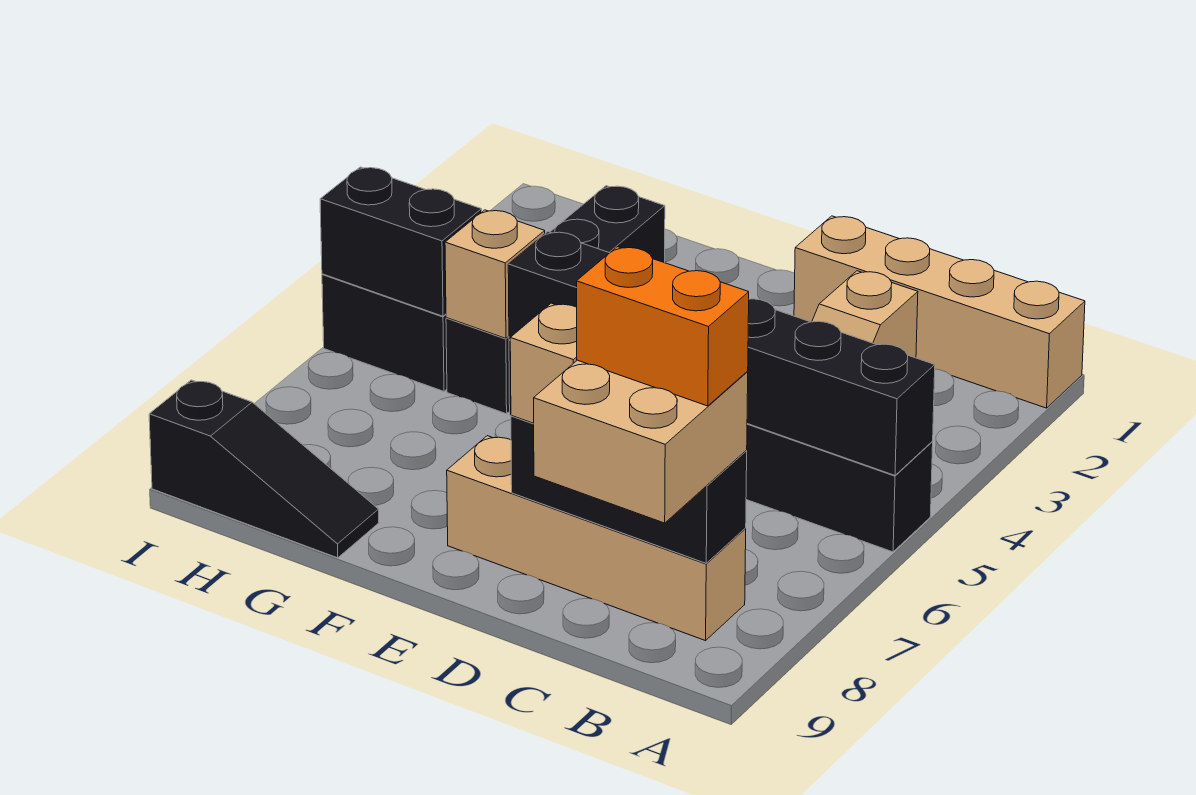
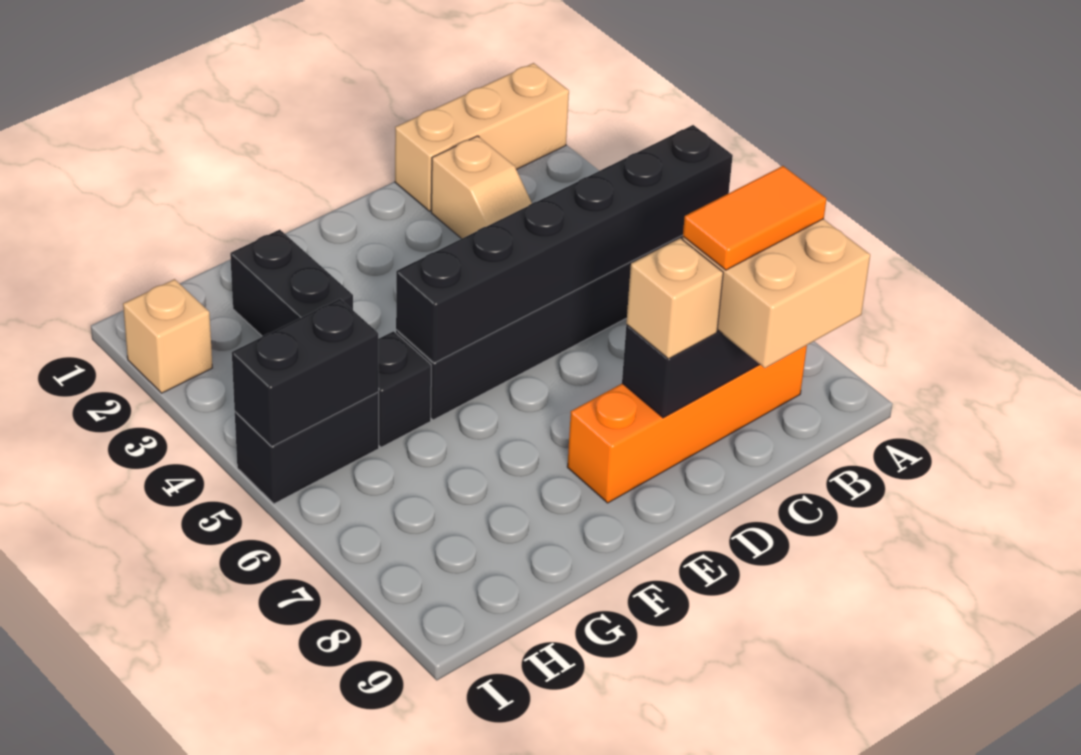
tan brick A1:D1 level 1 -> tan brick A1:C1 level 1
tan brick B8:E8 level 1 -> orange brick B8:E8 level 1
orange brick B8:C8 level 4 -> orange tile B8:C8 level 4
tan brick G5 level 2 -> tan brick I2 level 1
black slope G9:I9 level 1 top I -> none

